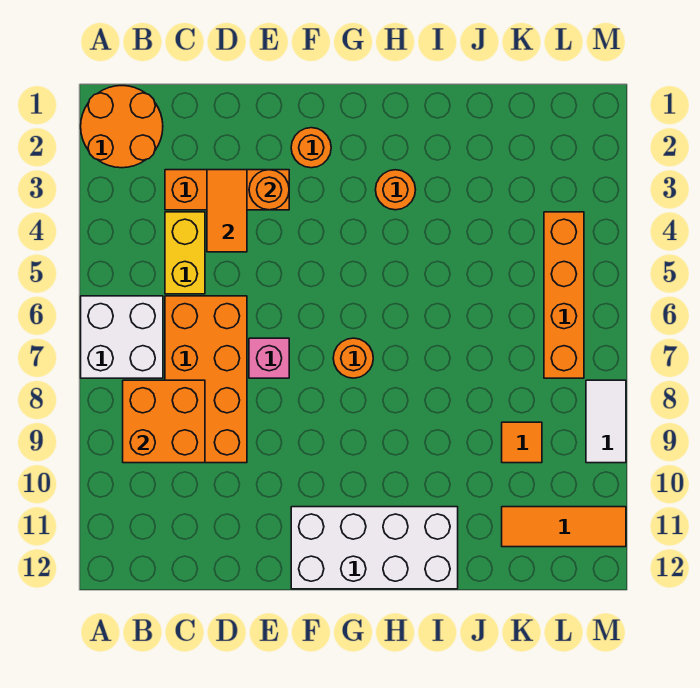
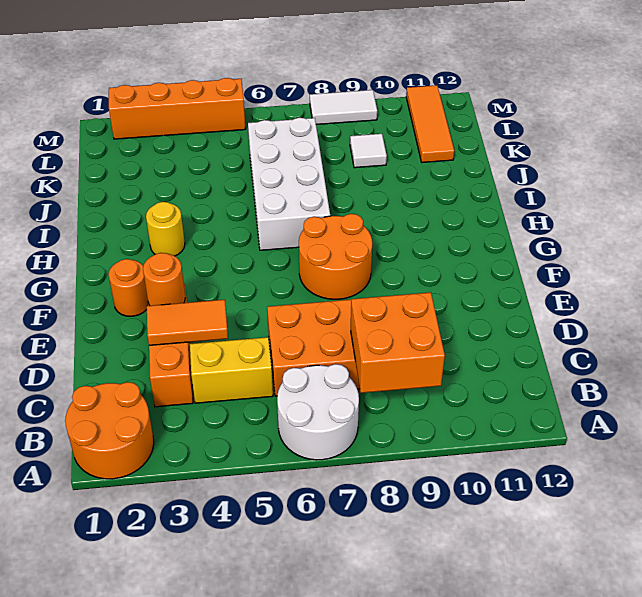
white brick A6:B7 level 1 -> white round brick A6:B7 level 1
pink brick E7 level 1 -> none
white brick F11:I12 level 1 -> white brick H6:K7 level 1
orange round brick G7 level 1 -> orange round brick F7:G8 level 1
orange round brick H3 level 1 -> yellow round brick H3 level 1
orange tile K9 level 1 -> white tile K9 level 1
orange brick L4:L7 level 1 -> orange brick M2:M5 level 1

